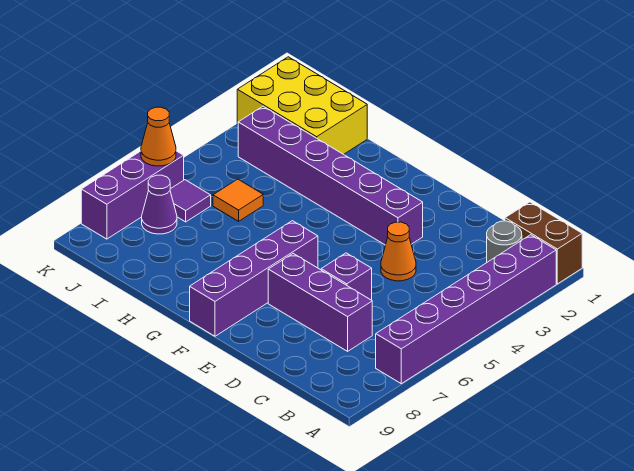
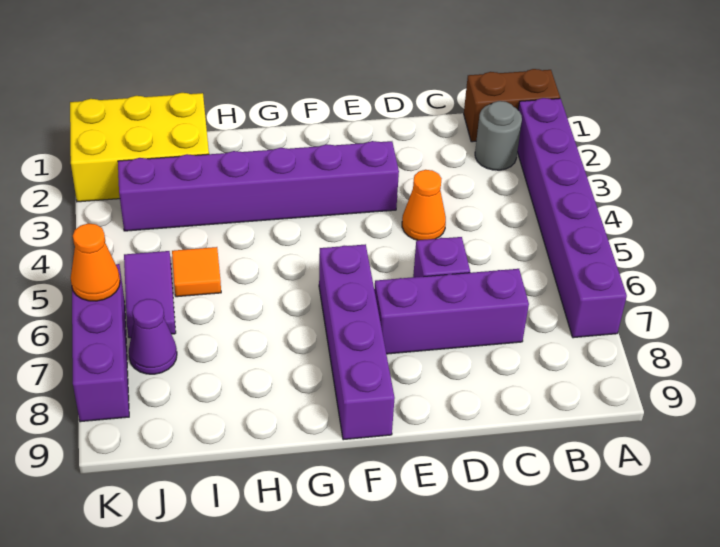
purple tile J6 level 1 -> purple tile J5:J6 level 1

